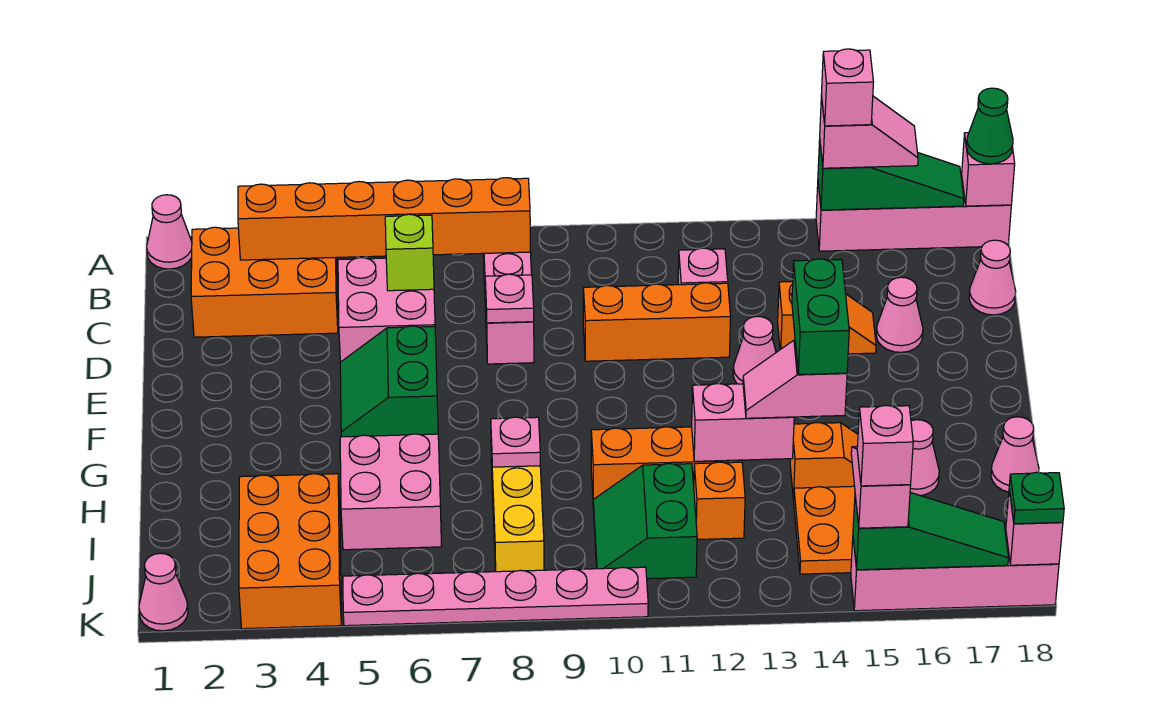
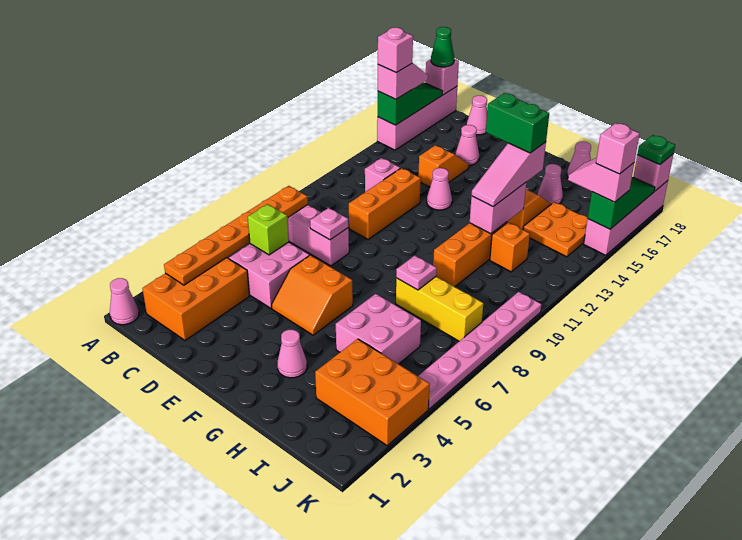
orange brick B3:B8 level 2 -> orange plate B3:B8 level 2
green slope E5:F6 level 1 top 6 -> orange slope E5:F6 level 1 top 6
pink slope H13:H14 level 3 top 14 -> pink slope H12:H14 level 3 top 14
green slope I10:J11 level 1 top 11 -> none
pink cone K1 level 1 -> pink cone G3 level 1

